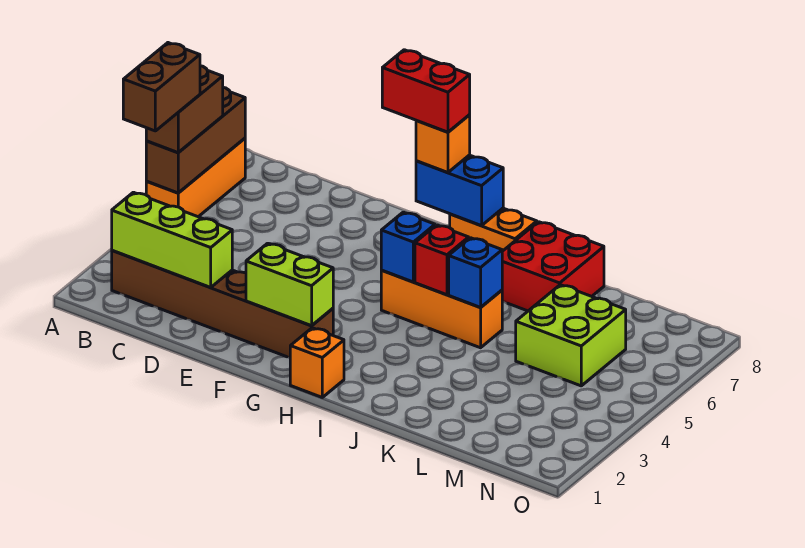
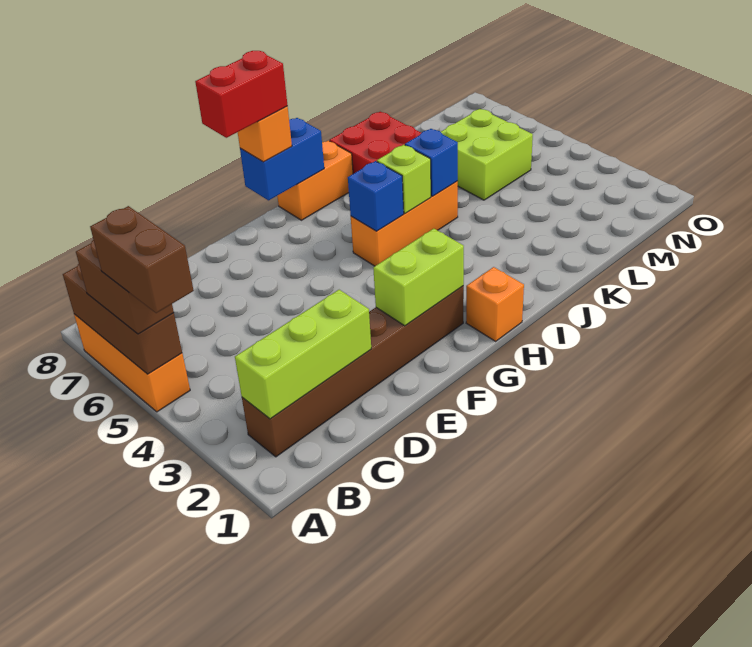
red brick I5 level 2 -> lime brick I5 level 2

